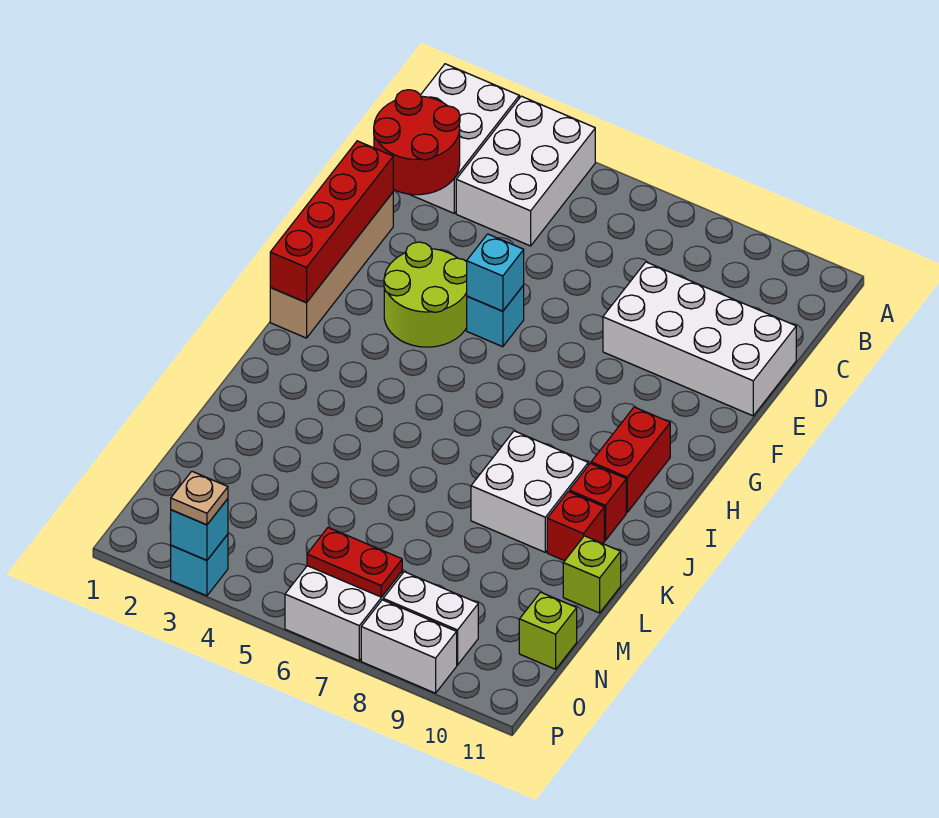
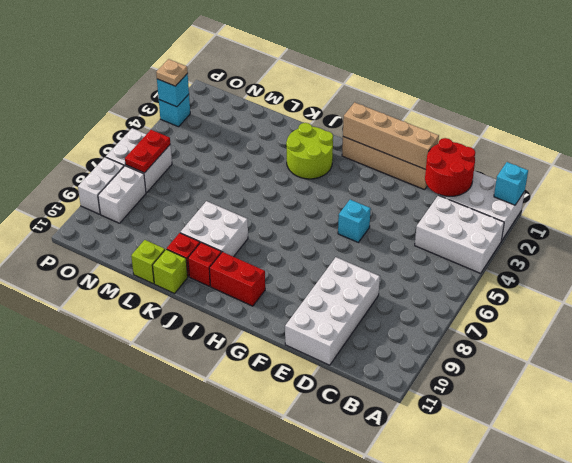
red brick E1:H1 level 2 -> tan brick E1:H1 level 2
lime round brick F3:G4 level 1 -> lime round brick I2:J3 level 1
cyan brick F5 level 2 -> cyan brick A1 level 2
lime brick N11 level 1 -> lime brick K11 level 1

